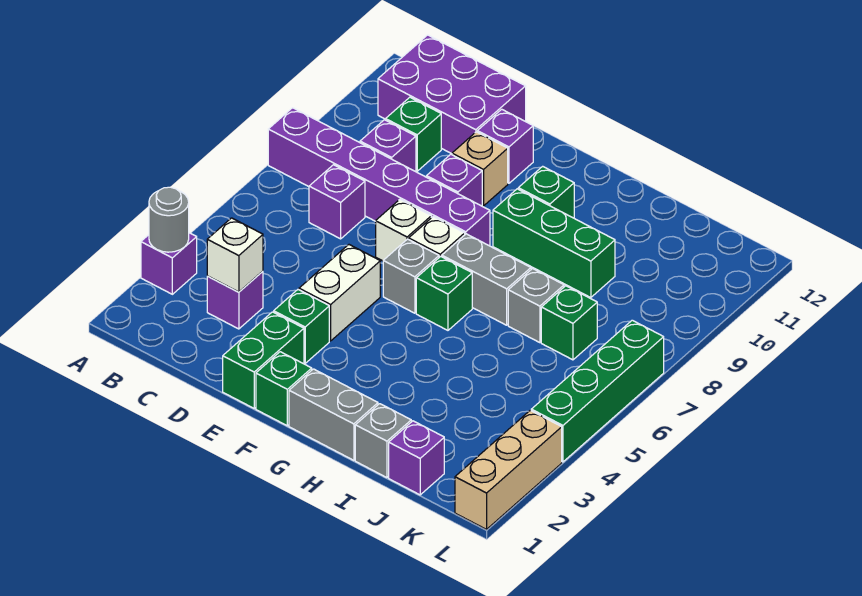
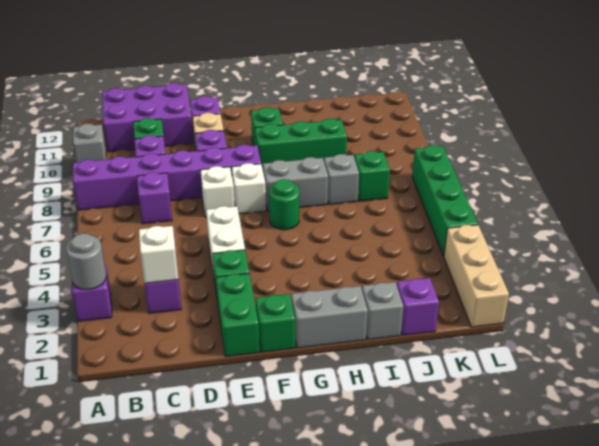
grey brick F6 level 1 -> grey brick A10 level 1
green brick G6 level 1 -> green round brick G6 level 1

